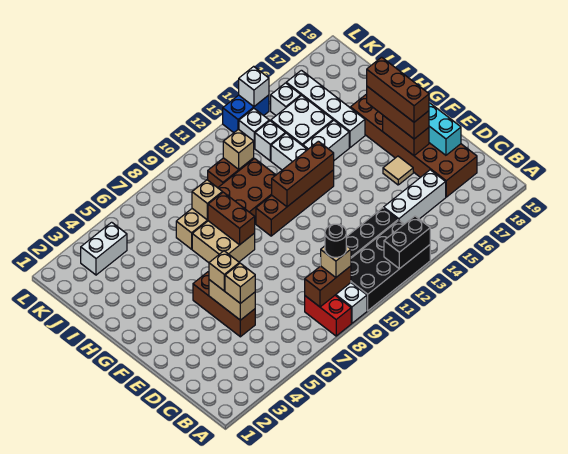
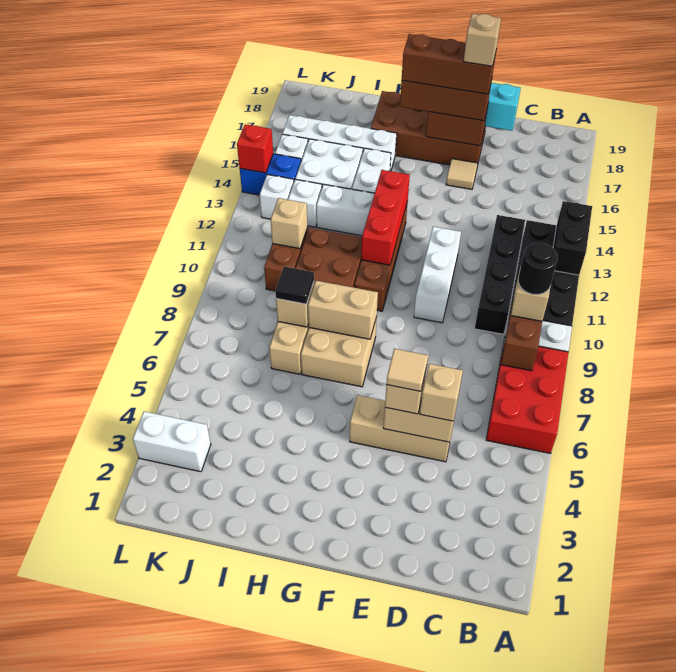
red brick A8:B8 level 1 -> red brick A6:B8 level 1
white brick C14:C16 level 1 -> white brick E10:E12 level 1
brown brick C17:H18 level 1 -> brown brick E17:H18 level 1
brown brick D5:F5 level 1 -> tan brick D5:F5 level 1
none -> tan tile E5 level 4
none -> tan brick E17 level 5
brown brick G8:H8 level 2 -> tan brick G8:H8 level 2
brown brick G11:G13 level 2 -> red brick G11:G13 level 2
none -> black tile I8 level 3
white brick K3:K4 level 1 -> white brick K3:L3 level 1
blue brick L13:L14 level 1 -> blue brick K14:L14 level 1
white brick L14 level 2 -> red brick L14 level 2

